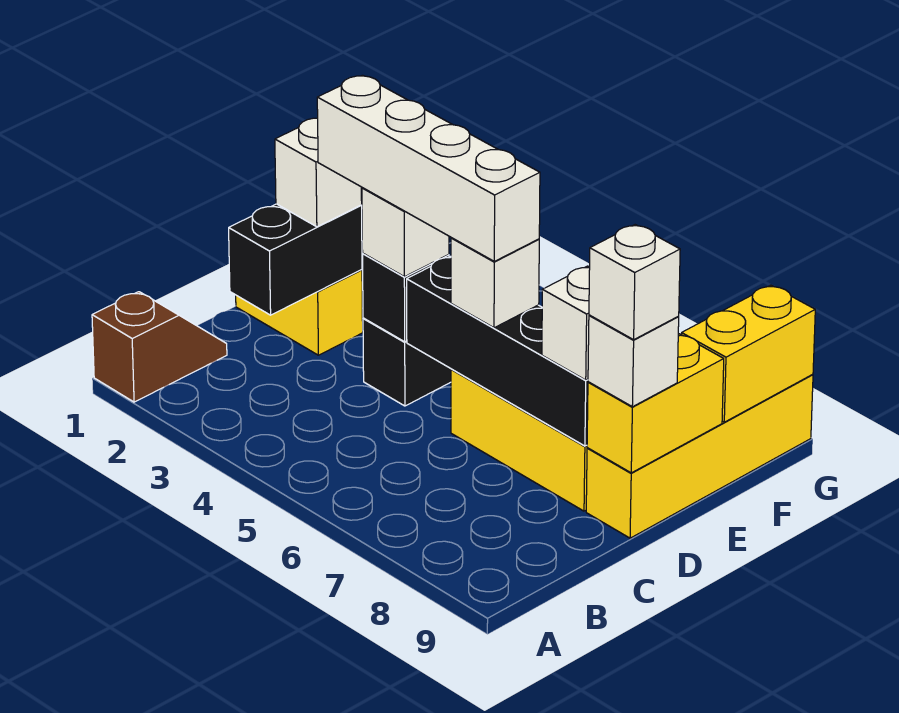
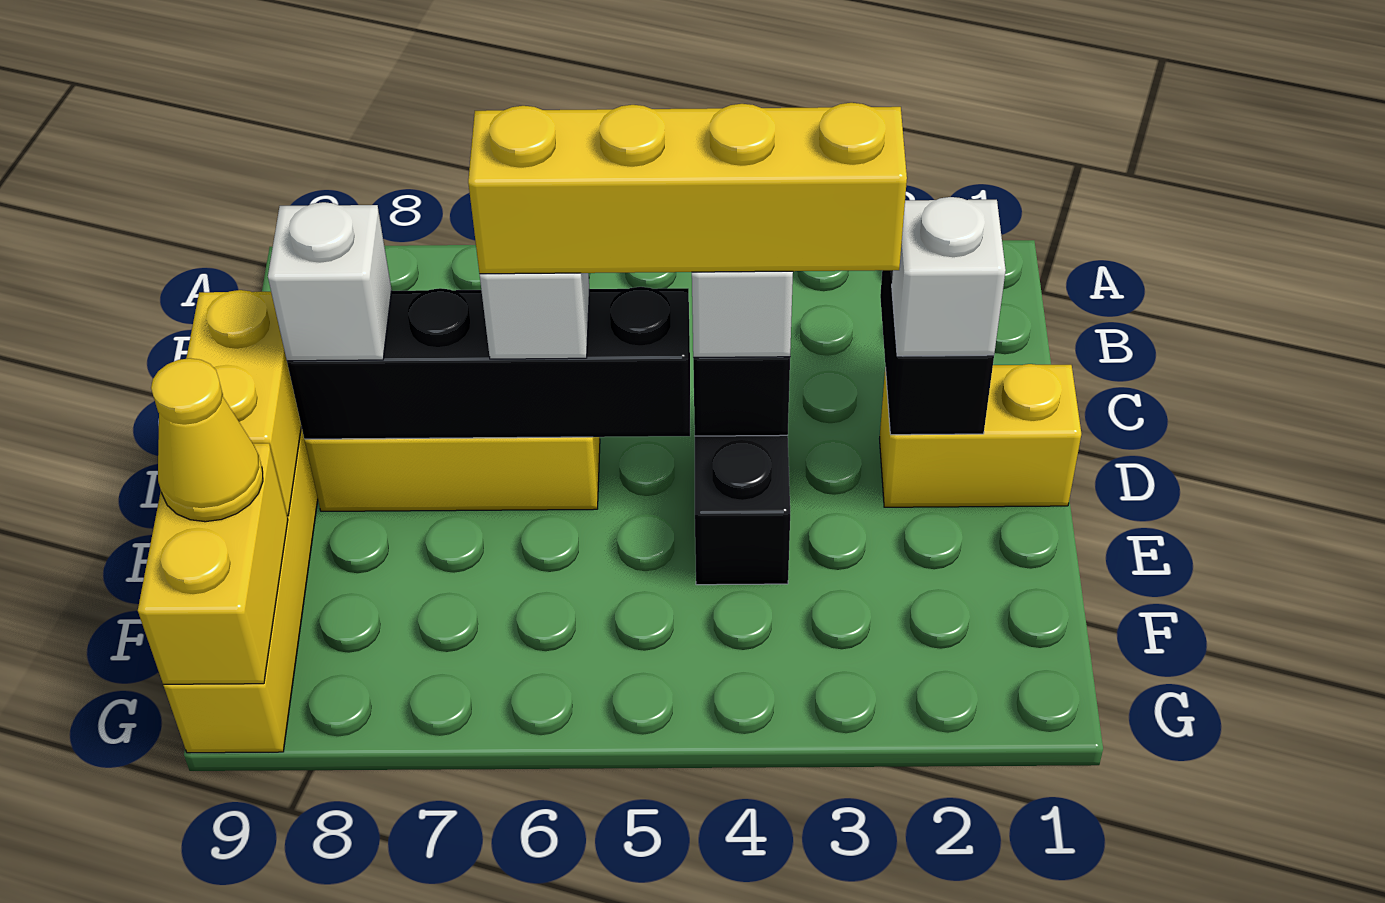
brown slope A1:B1 level 1 top A -> none
white brick D3:D6 level 4 -> yellow brick D3:D6 level 4
white brick D9 level 3 -> none
white brick D9 level 4 -> none
none -> yellow cone F9 level 3

